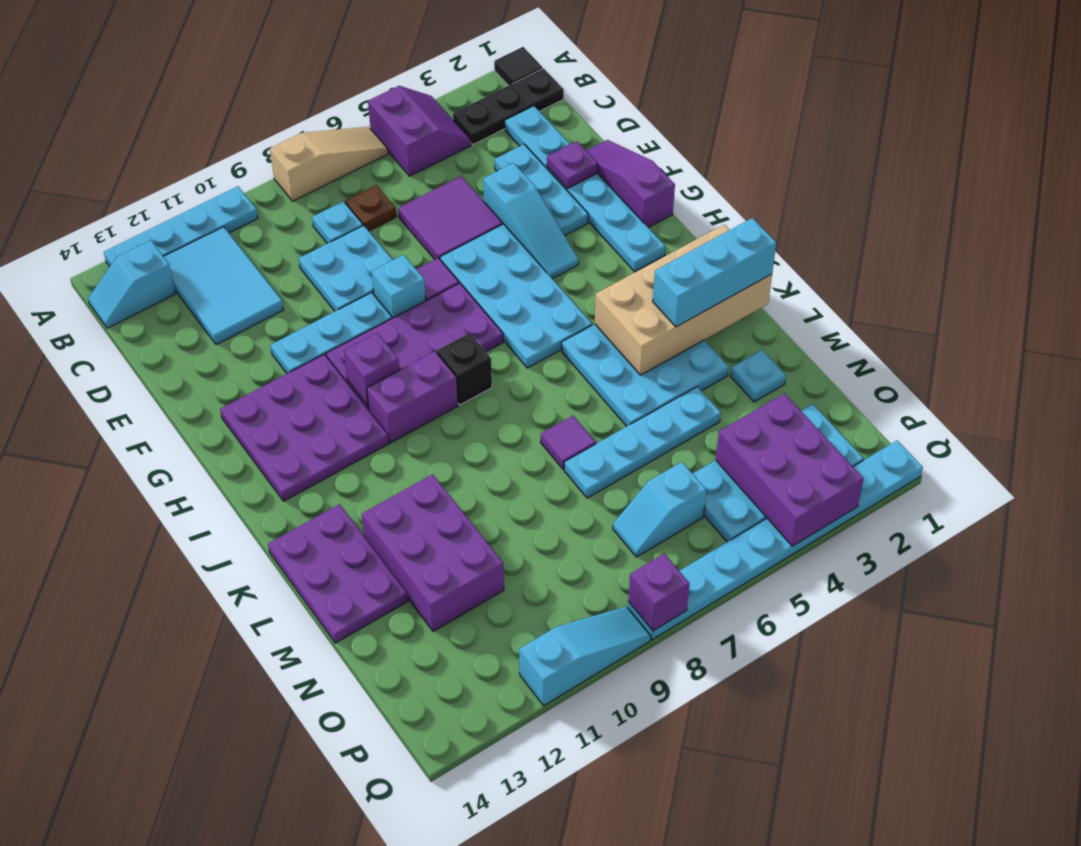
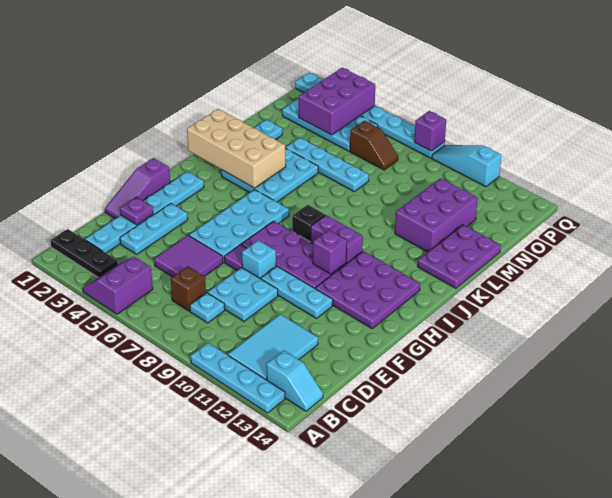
black tile A1 level 1 -> none
tan slope A6:A8 level 1 top 8 -> none
brown plate C7 level 1 -> brown brick C7 level 1
cyan slope E4:G4 level 1 top E -> none
cyan brick K1:K3 level 3 -> none
purple tile L7 level 1 -> none
cyan slope O6:O7 level 1 top 6 -> brown slope O6:O7 level 1 top 6

